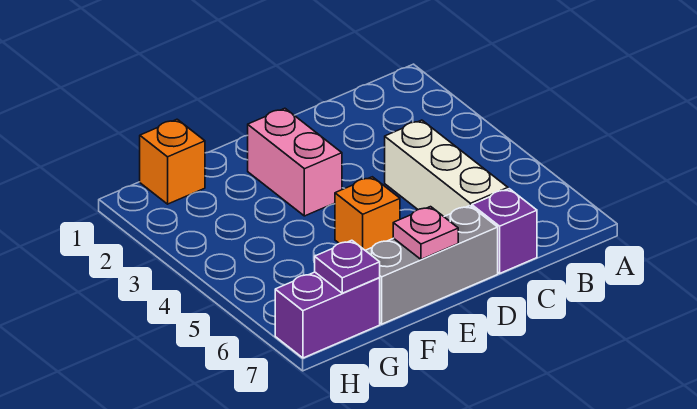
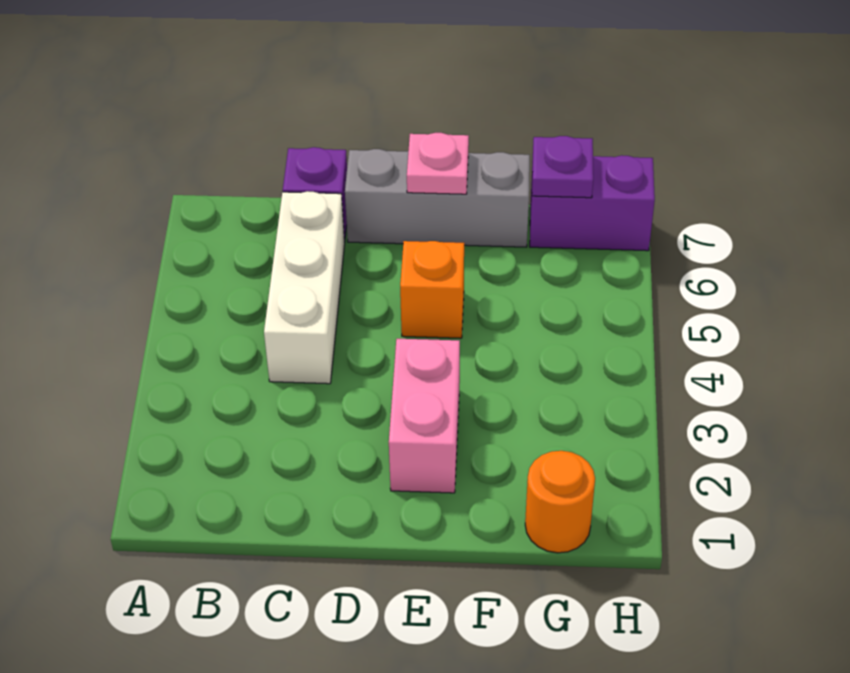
orange brick G1 level 1 -> orange round brick G1 level 1

